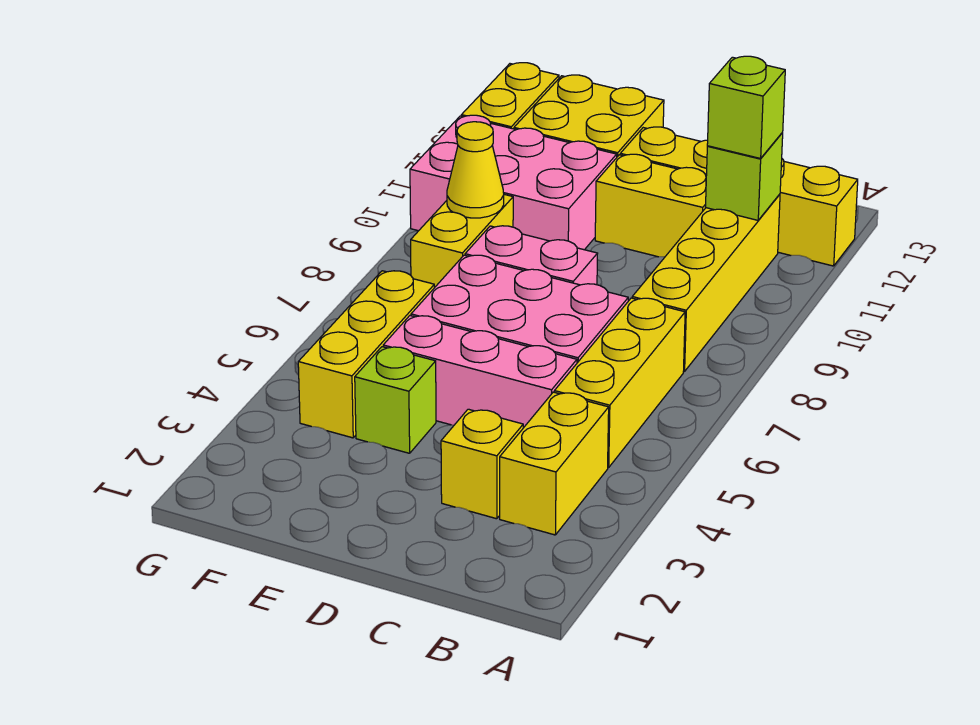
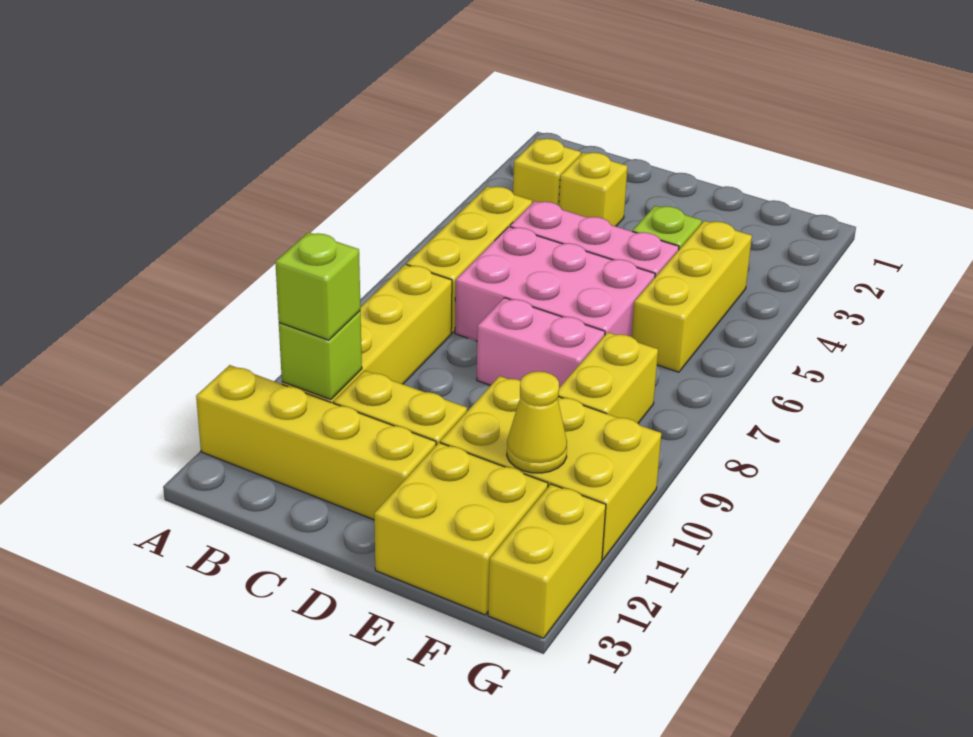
yellow brick B3:B4 level 1 -> yellow brick B3 level 1
pink brick E10:G11 level 1 -> yellow brick E10:G11 level 1
yellow cone F9 level 2 -> yellow cone F11 level 2

